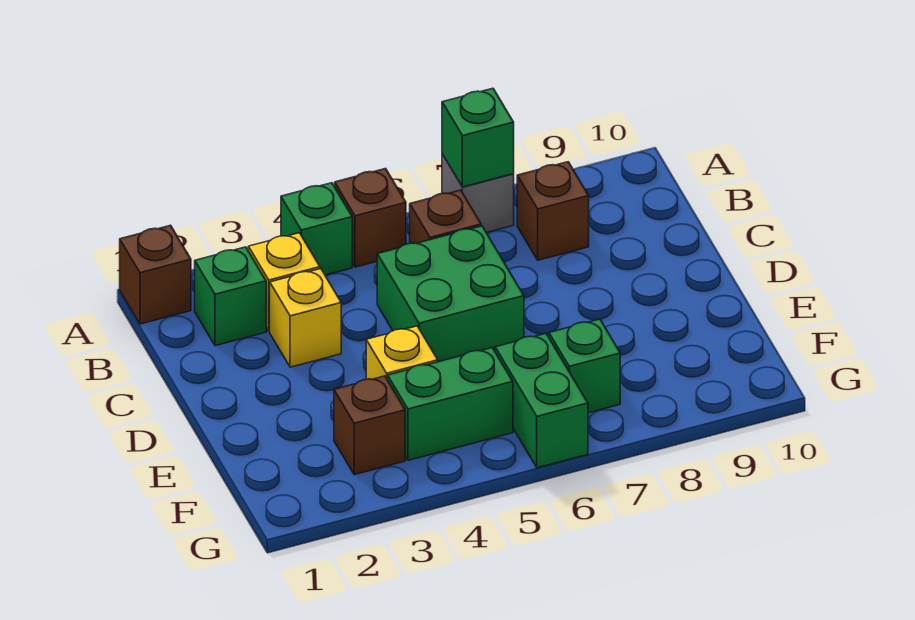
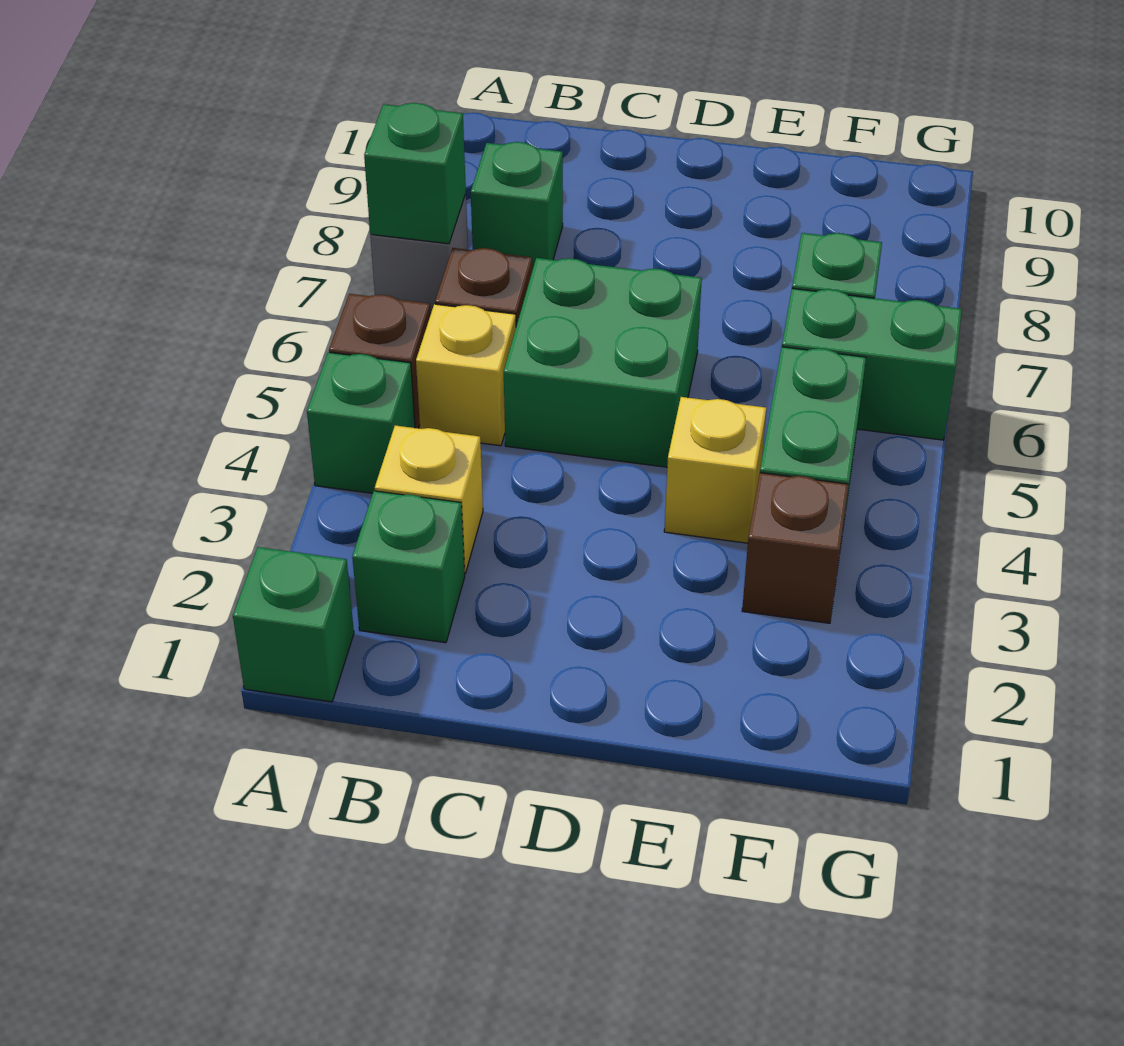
brown brick A1 level 1 -> green brick A1 level 1
brown brick B8 level 1 -> green brick B8 level 1
yellow brick C3 level 1 -> yellow brick B5 level 1

